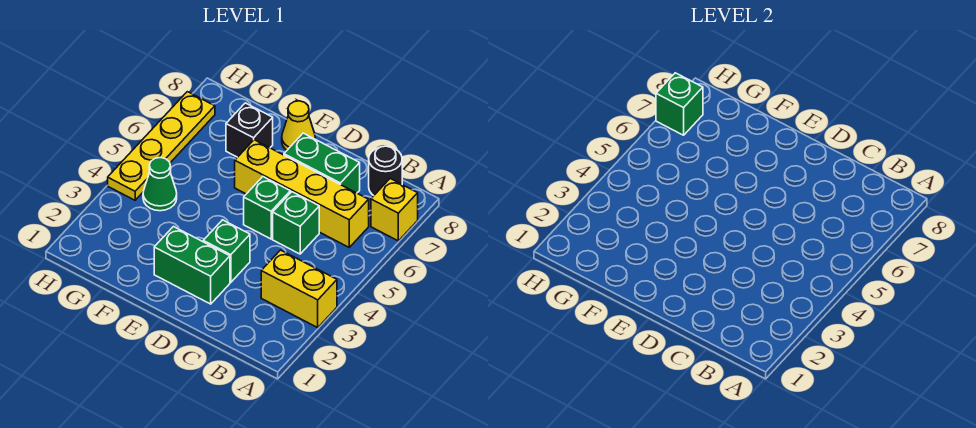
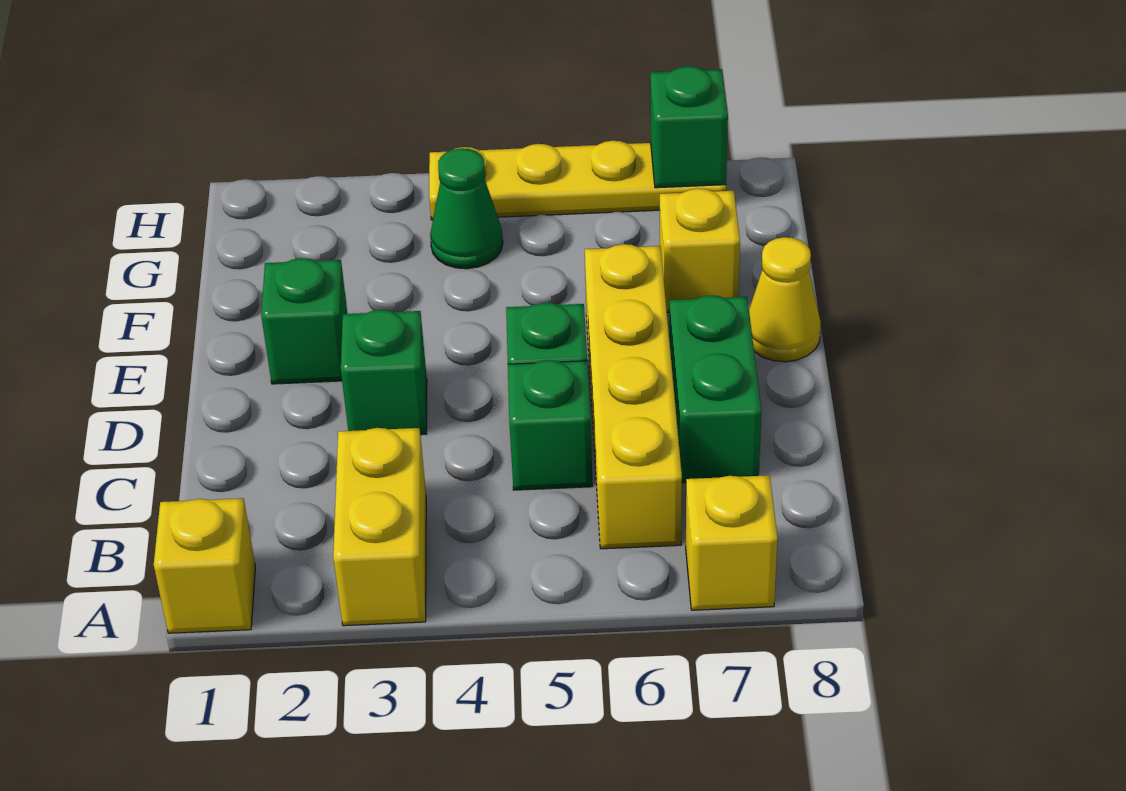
none -> yellow brick A1 level 1
black round brick B8 level 1 -> none
green brick D2:E2 level 1 -> green brick E2 level 1
black brick F7 level 1 -> yellow brick F7 level 1

